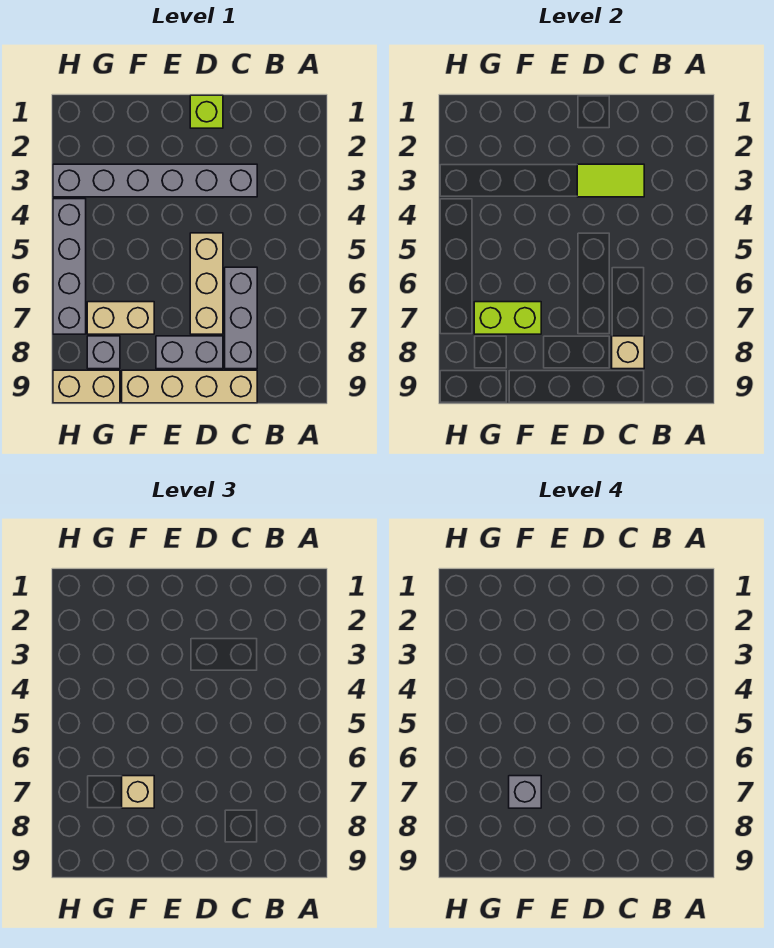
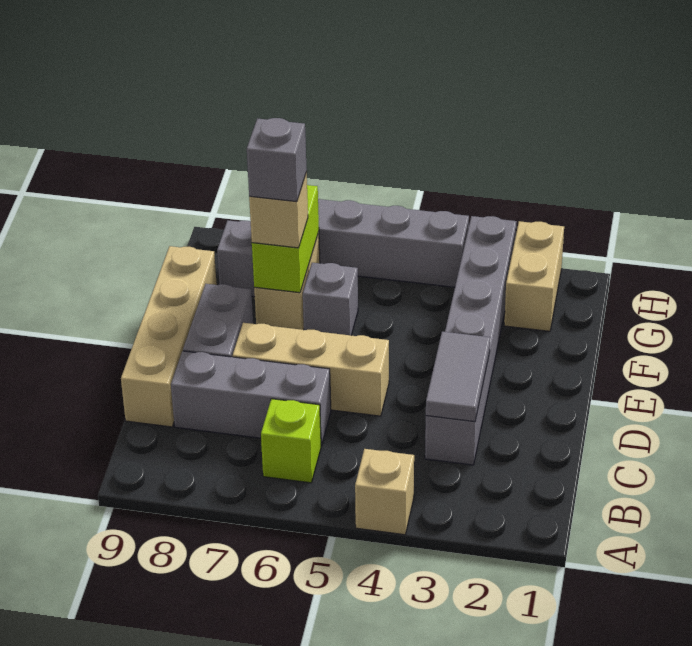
lime tile C3:D3 level 2 -> grey tile C3:D3 level 2
tan brick C8 level 2 -> tan brick A4 level 1
lime brick D1 level 1 -> lime brick B6 level 1
none -> grey brick F6 level 1
tan brick G9:H9 level 1 -> tan brick G2:H2 level 1

